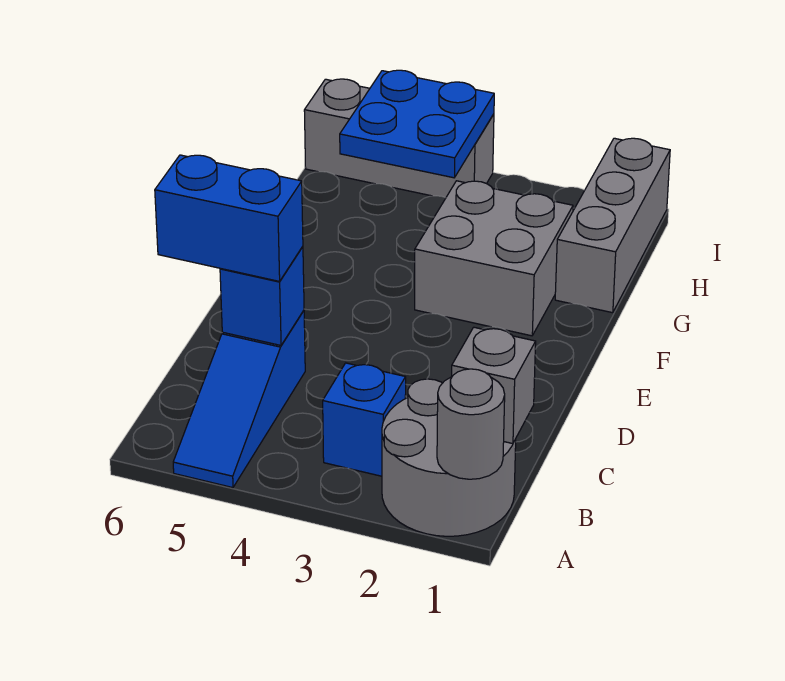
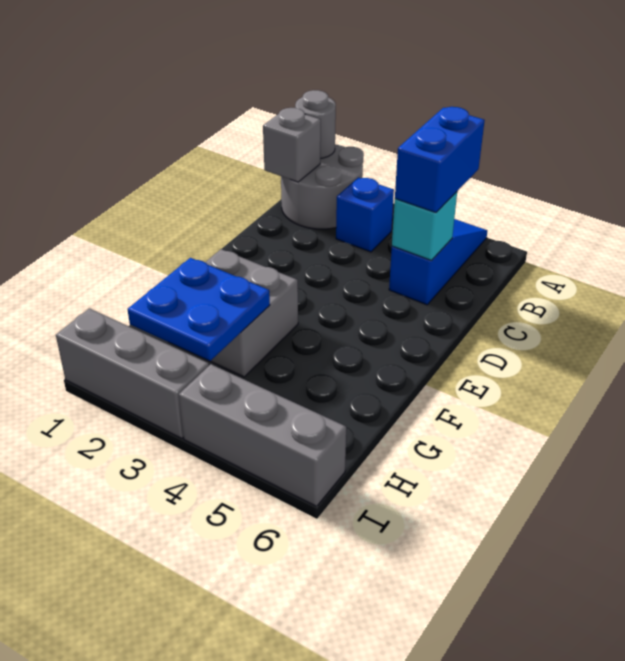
blue brick C5 level 2 -> cyan brick C5 level 2
blue brick C5:C6 level 3 -> blue brick B5:C5 level 3
grey brick G1:I1 level 1 -> grey brick I1:I3 level 1
blue plate H4:I5 level 2 -> blue plate G2:H3 level 2

